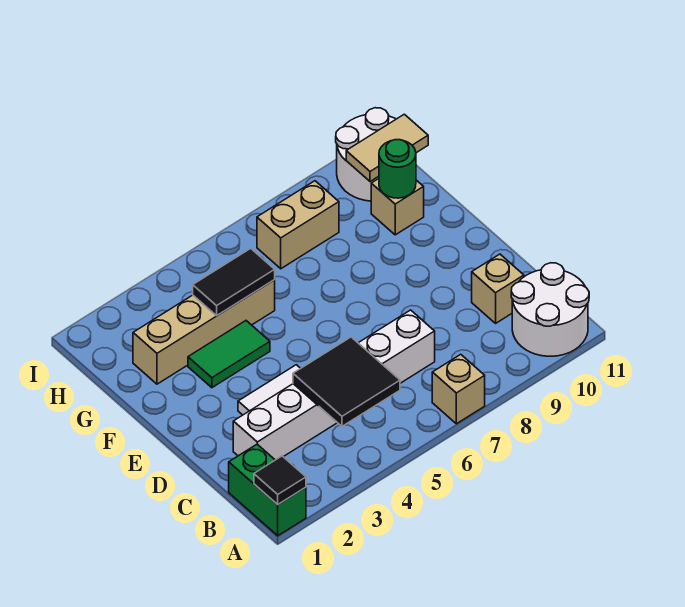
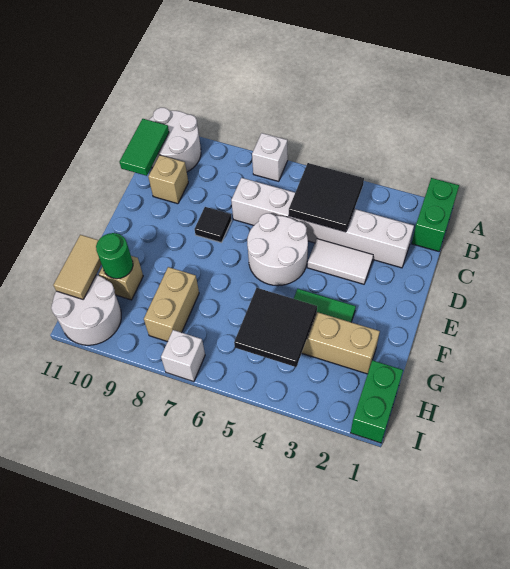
black tile A1 level 2 -> black tile D8 level 1
tan brick A7 level 1 -> white brick A7 level 1
none -> green tile B11:C11 level 2
none -> white round brick D5:E6 level 1
black tile G4:G5 level 2 -> black tile G4:H5 level 2
none -> green brick H1:I1 level 1
tan brick H7:H8 level 1 -> tan brick G8:H8 level 1
tan tile H10:H11 level 2 -> tan tile G11:H11 level 2
none -> white brick I7 level 1

